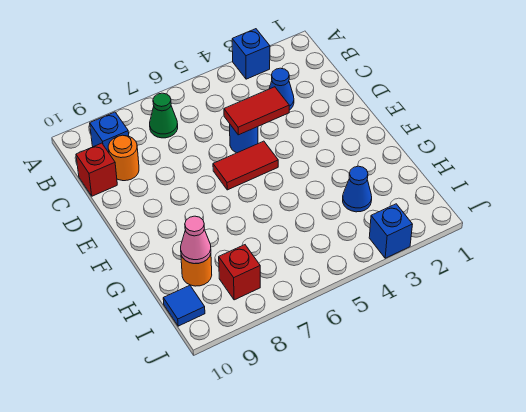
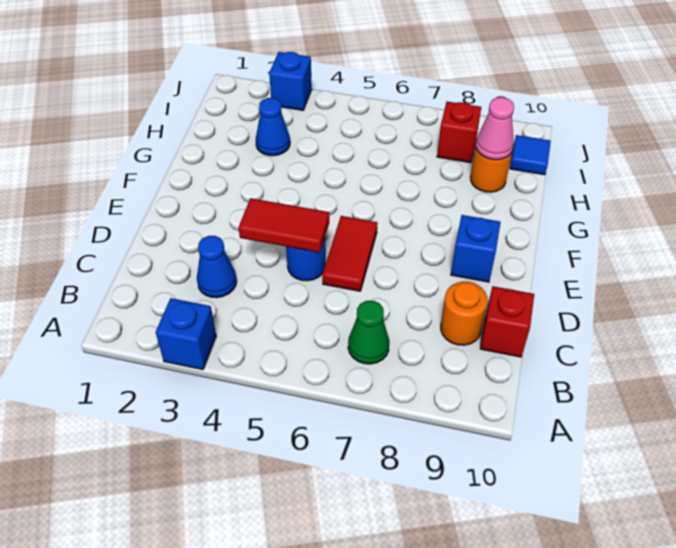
blue brick B9 level 1 -> blue brick E9 level 1
red tile E5:E6 level 1 -> red tile D6:E6 level 1

